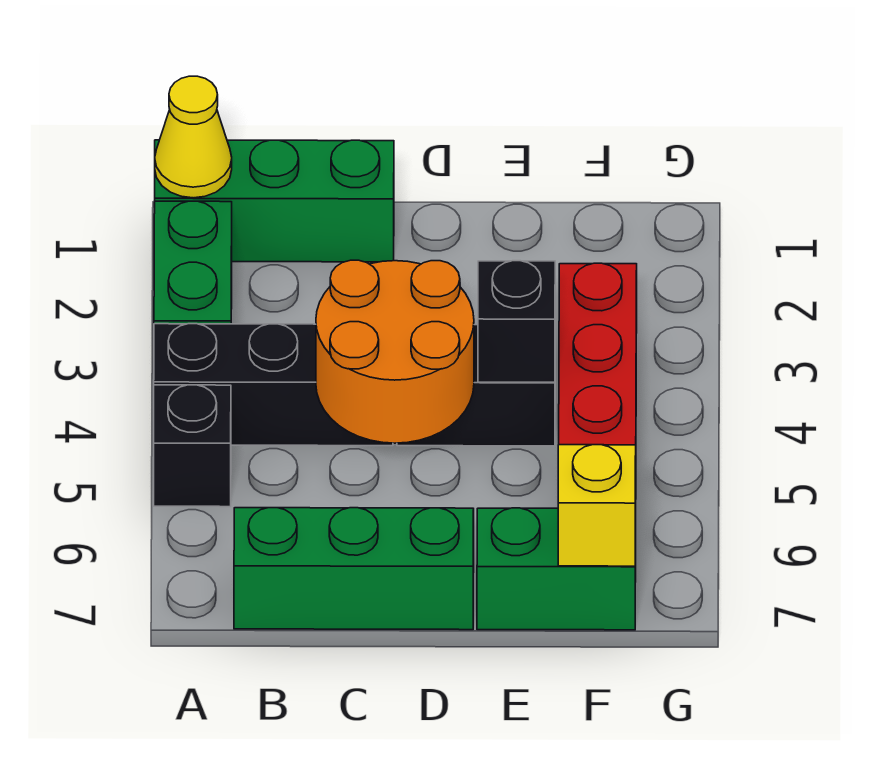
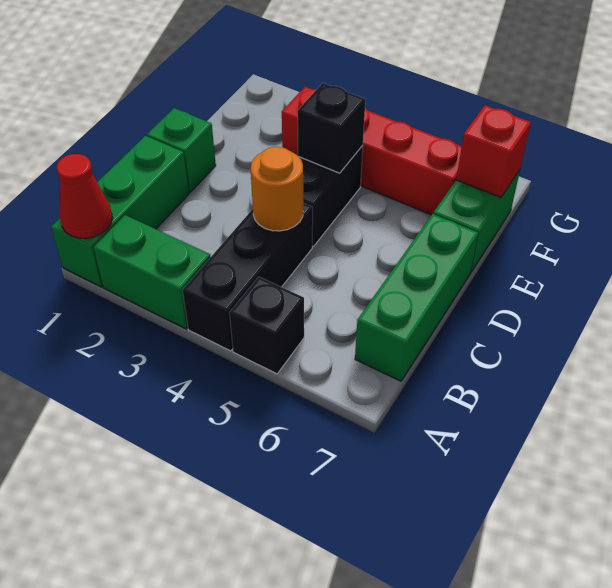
yellow cone A1 level 2 -> red cone A1 level 2
orange round brick C4:D5 level 2 -> orange round brick C4 level 2
none -> green brick D1 level 1
yellow brick F7 level 2 -> red brick F7 level 2

